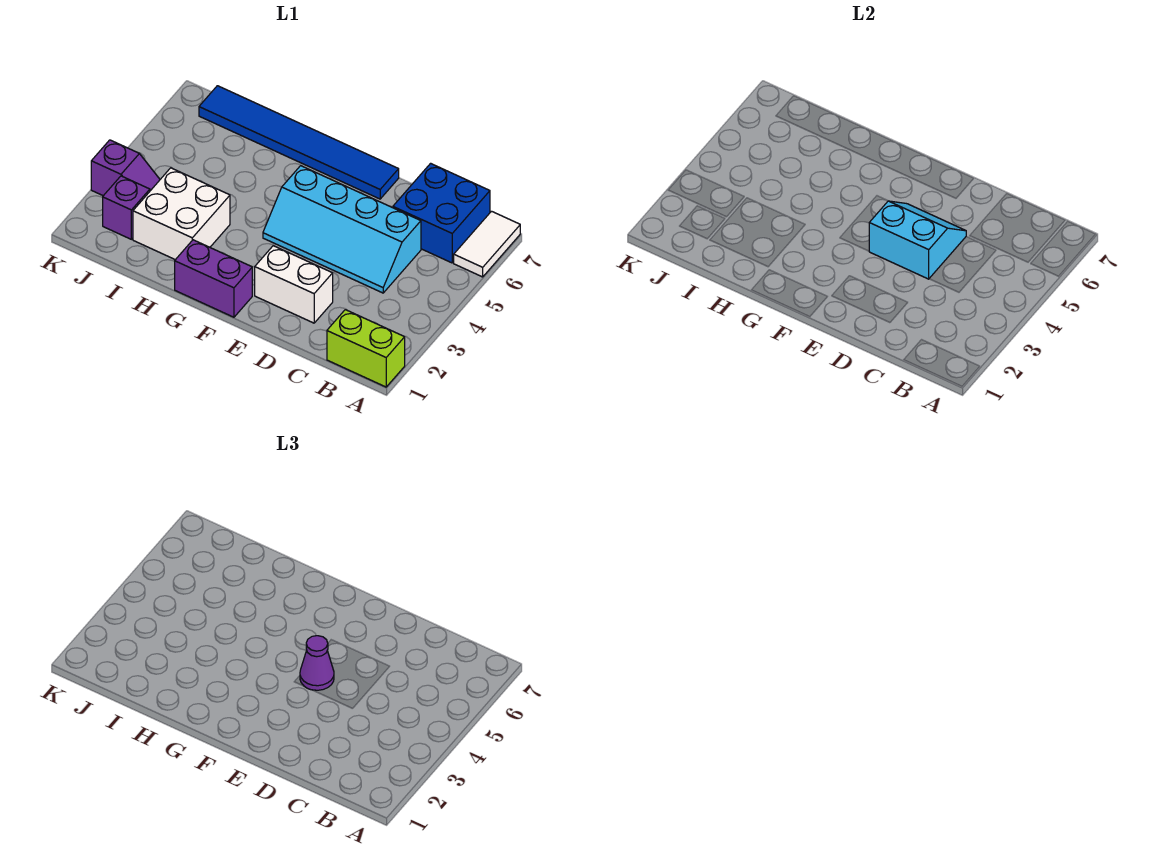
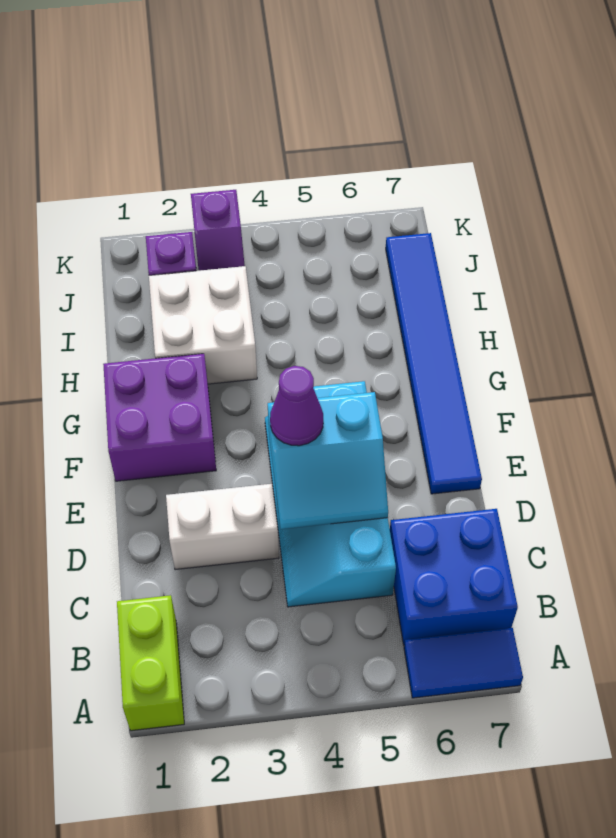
white tile A6:A7 level 1 -> blue tile A6:A7 level 1
white brick D2:E2 level 1 -> white brick D2:D3 level 1
cyan slope D4:E5 level 2 top 4 -> cyan slope D4:E5 level 2 top E
purple brick F1:G1 level 1 -> purple brick F1:G2 level 1

